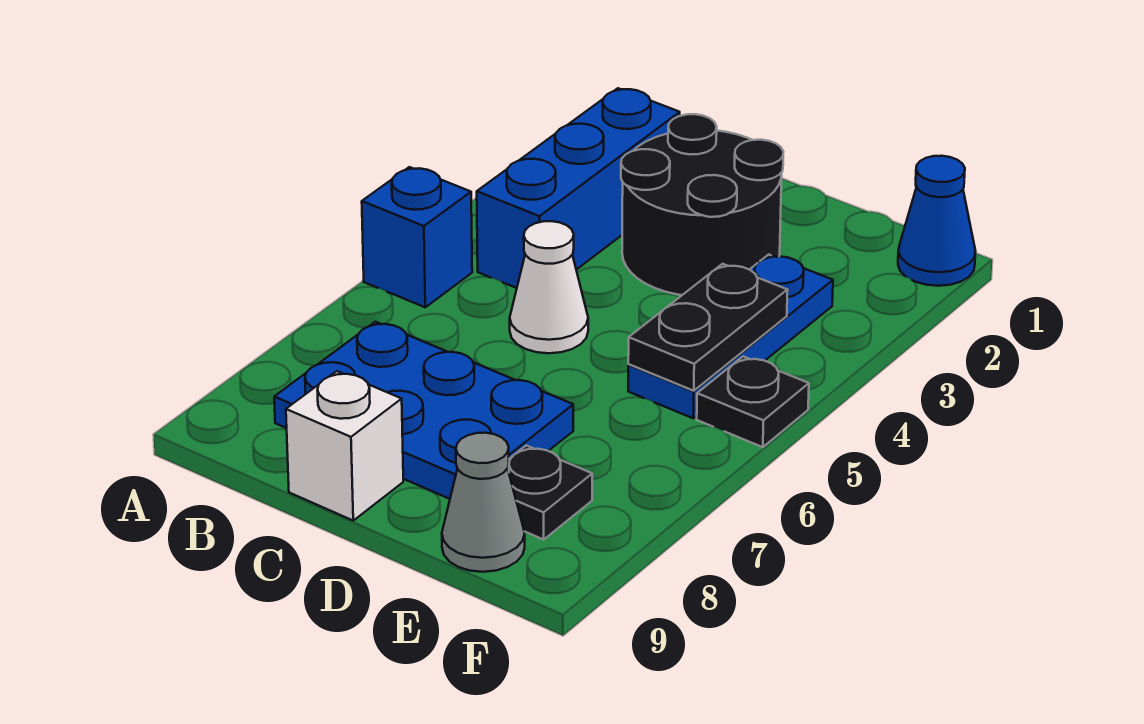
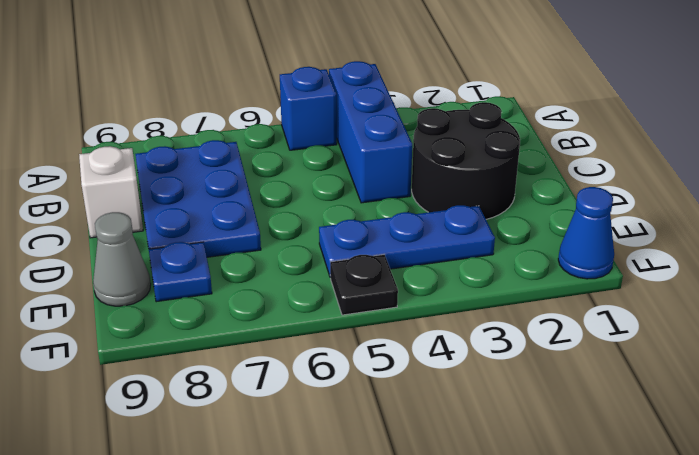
blue brick B2:B4 level 1 -> blue brick A4:C4 level 1
white cone C5 level 1 -> none
black plate E4:E5 level 2 -> none
black plate E8 level 1 -> blue plate E8 level 1

